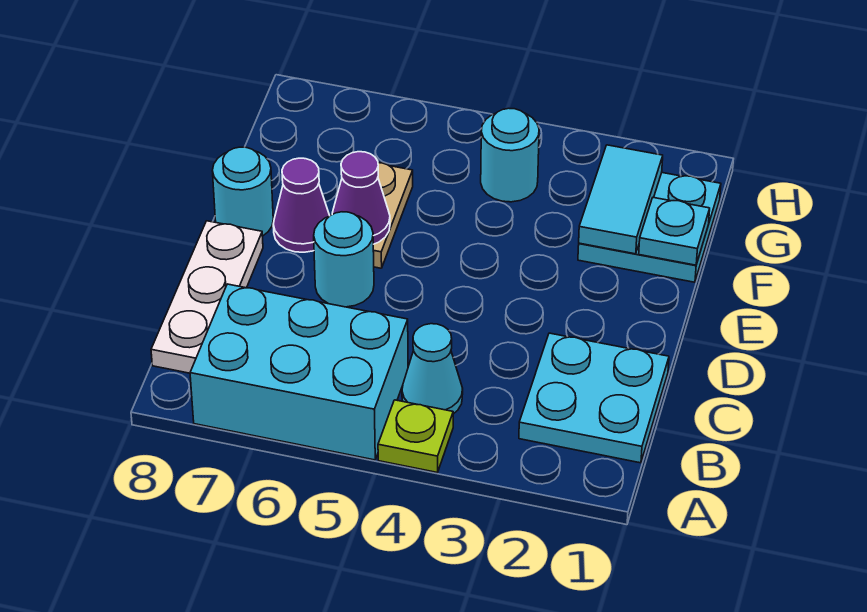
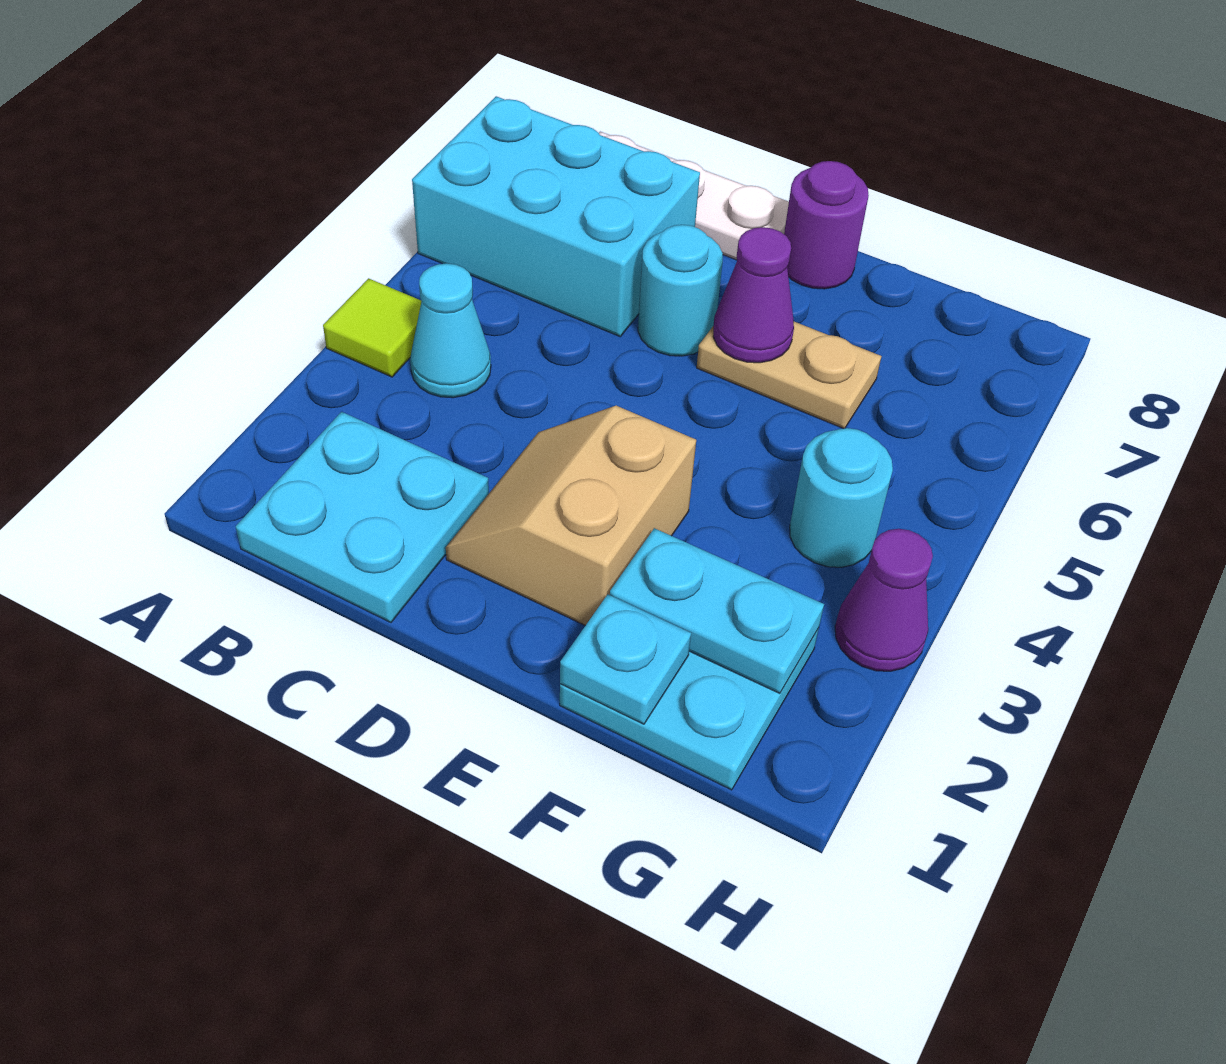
lime plate A4 level 1 -> lime tile A4 level 1
cyan brick A5:B7 level 1 -> cyan brick A6:C7 level 1
none -> tan slope D2:E3 level 1 top E
purple cone E7 level 1 -> purple cone H3 level 1
cyan round brick E8 level 1 -> purple round brick E8 level 1
cyan tile F2:G2 level 2 -> cyan plate F2:G2 level 2

